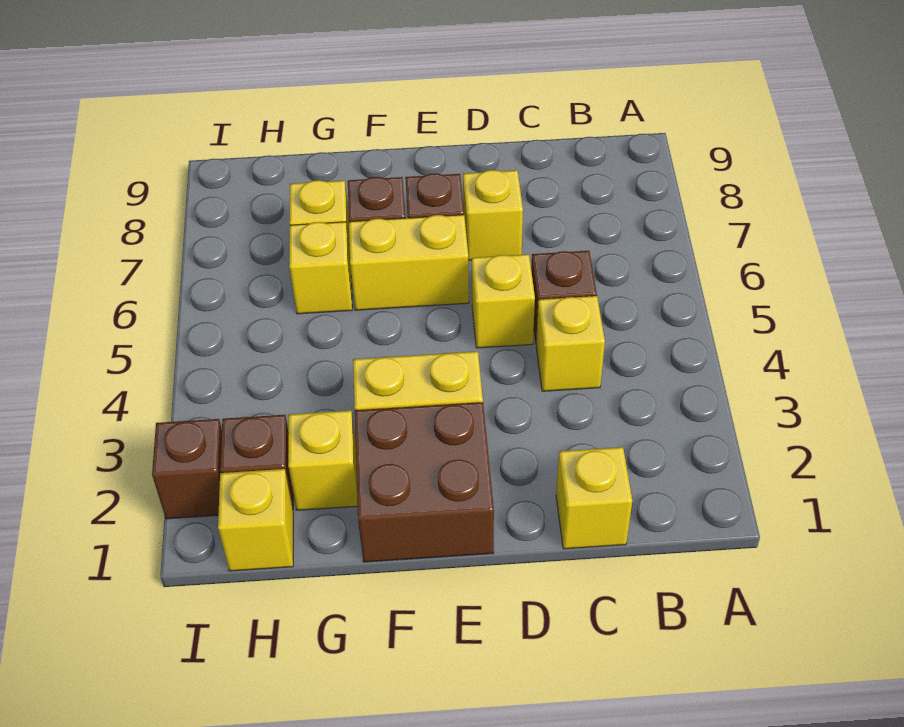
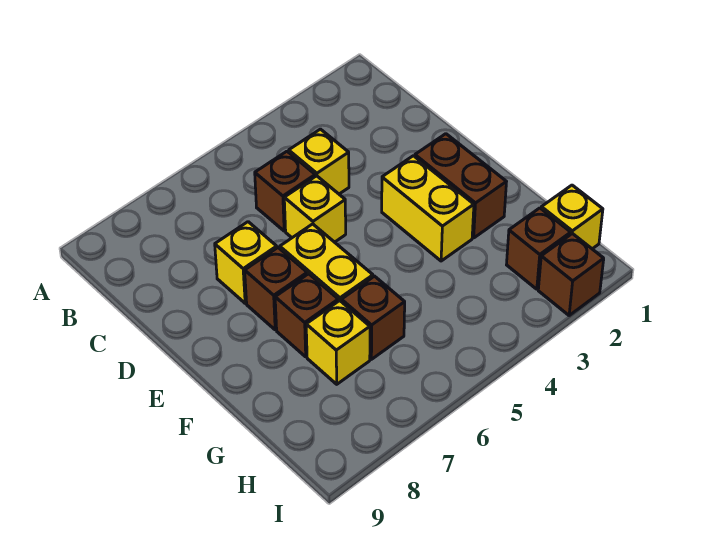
yellow brick C1 level 1 -> none
brown brick E1:F2 level 1 -> brown brick E2:F2 level 1
yellow brick G2 level 1 -> none
yellow brick G6 level 1 -> brown brick G6 level 1

